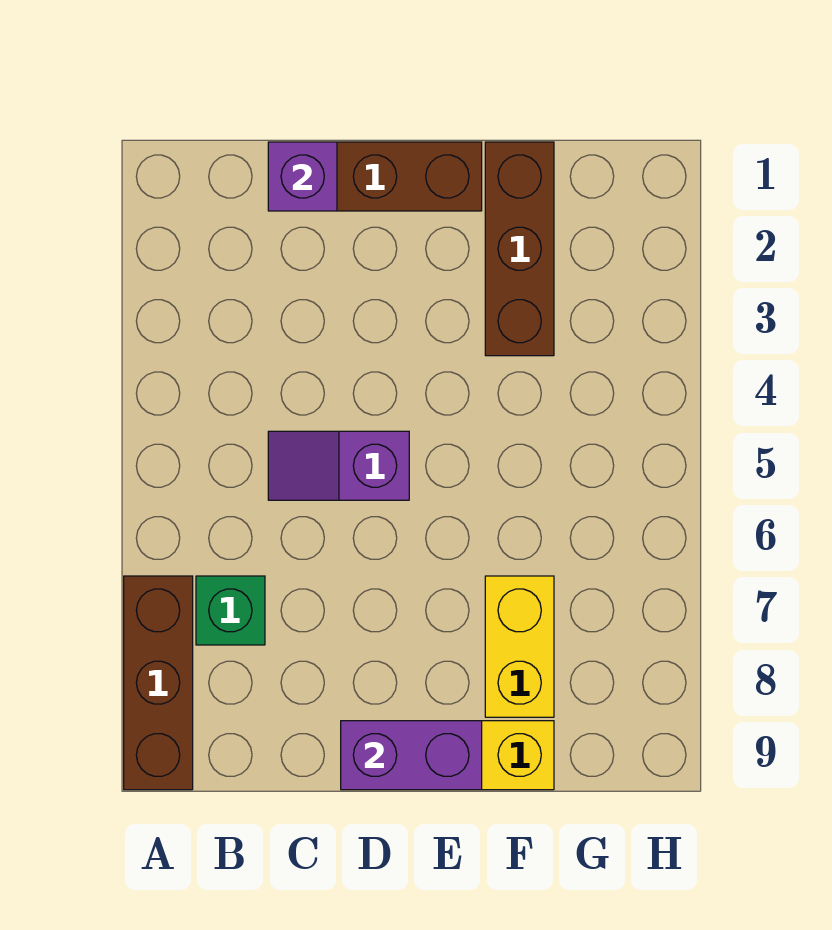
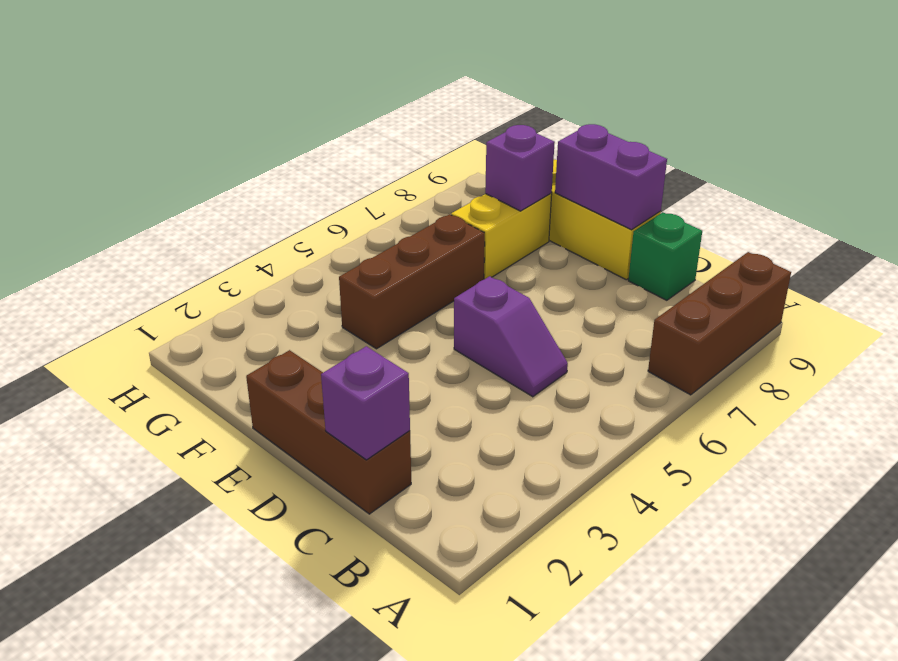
green brick B7 level 1 -> green brick C9 level 1
brown brick F1:F3 level 1 -> brown brick F4:F6 level 1
none -> purple brick F8 level 2

